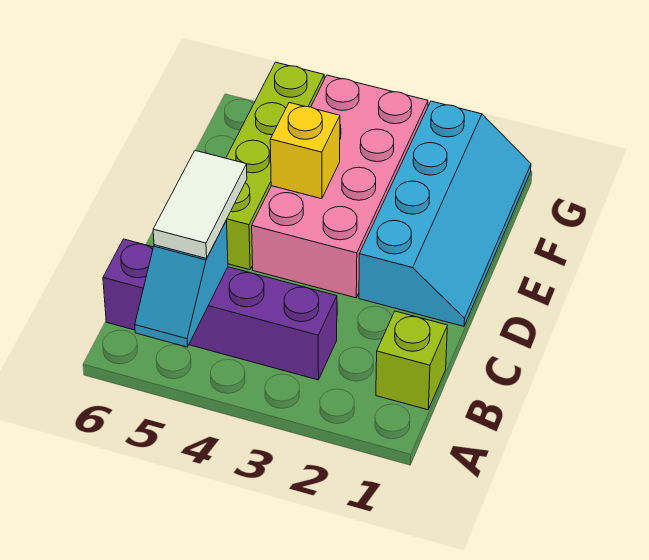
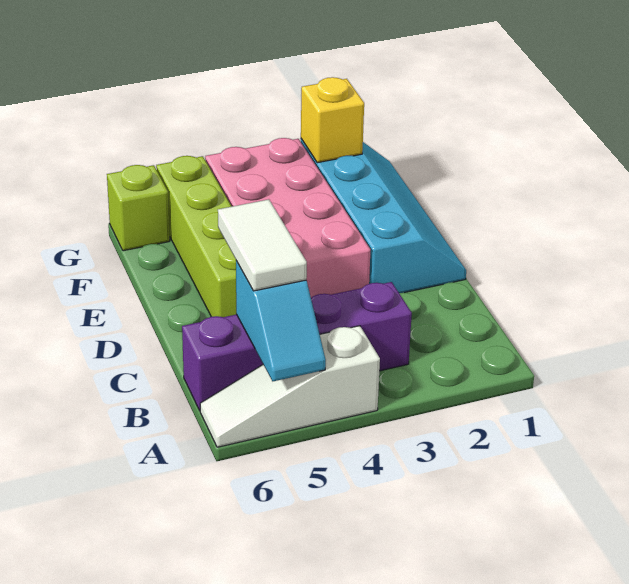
none -> white slope A4:A6 level 1 top 4
lime brick B1 level 1 -> lime brick G6 level 1
yellow brick E4 level 2 -> yellow brick G2 level 2

